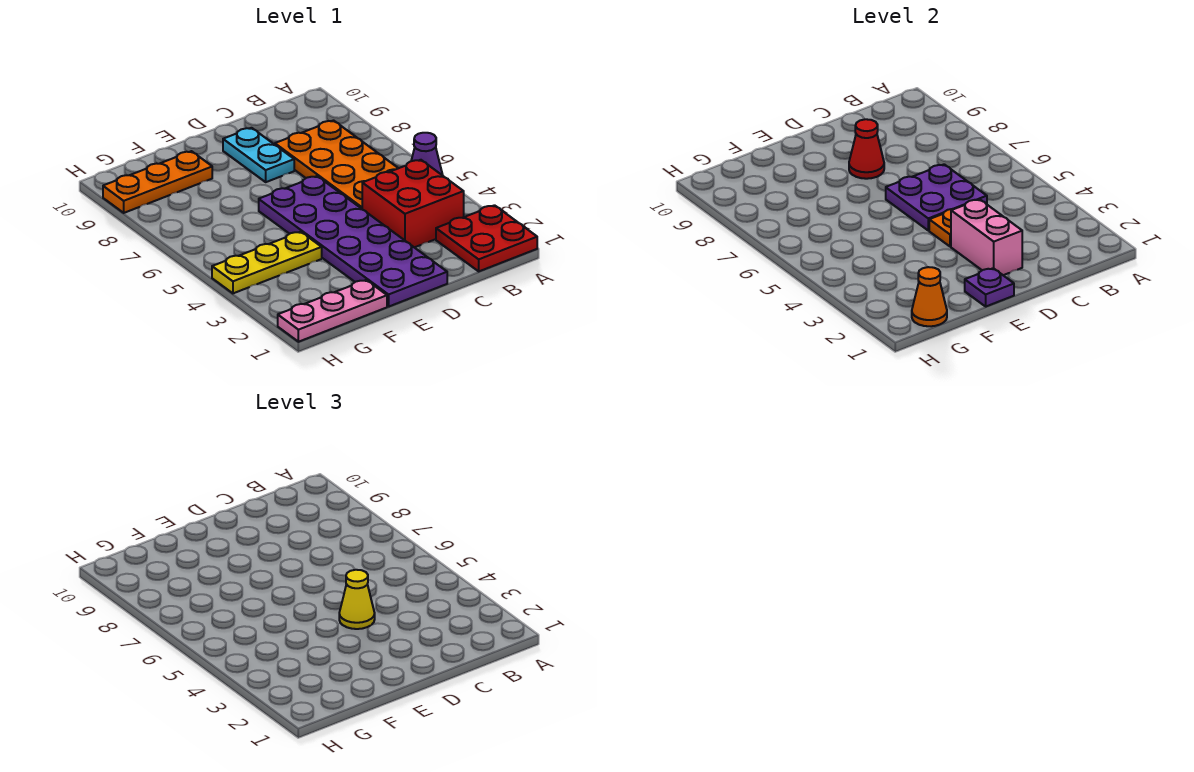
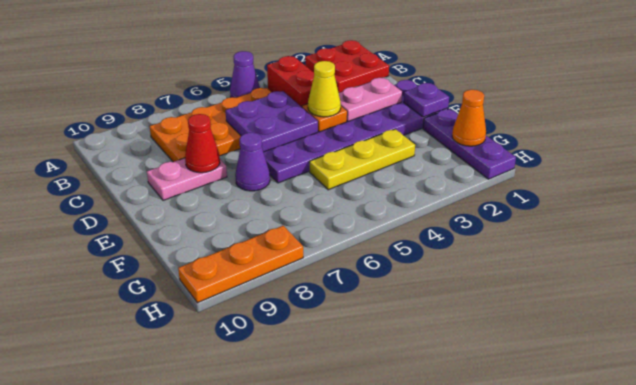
red brick B3:C4 level 1 -> red brick B4:C4 level 1
pink brick D2:D3 level 2 -> pink plate D2:D3 level 2
cyan plate D8:D9 level 1 -> pink plate D8:D9 level 1
none -> purple cone E7 level 1
pink plate F1:H1 level 1 -> purple plate F1:H1 level 1
yellow plate F4:H4 level 1 -> yellow plate F3:F5 level 1
orange plate F9:H9 level 1 -> orange plate H8:H10 level 1

